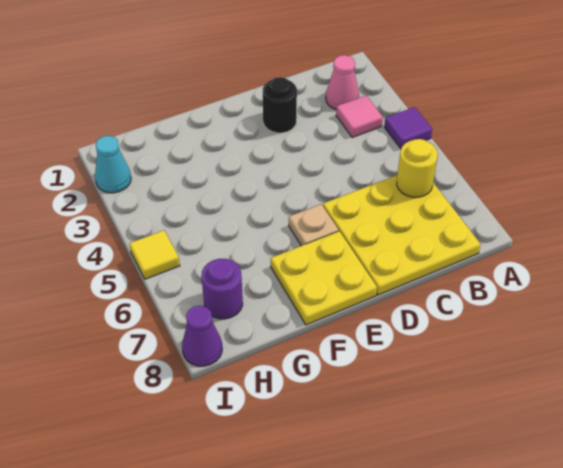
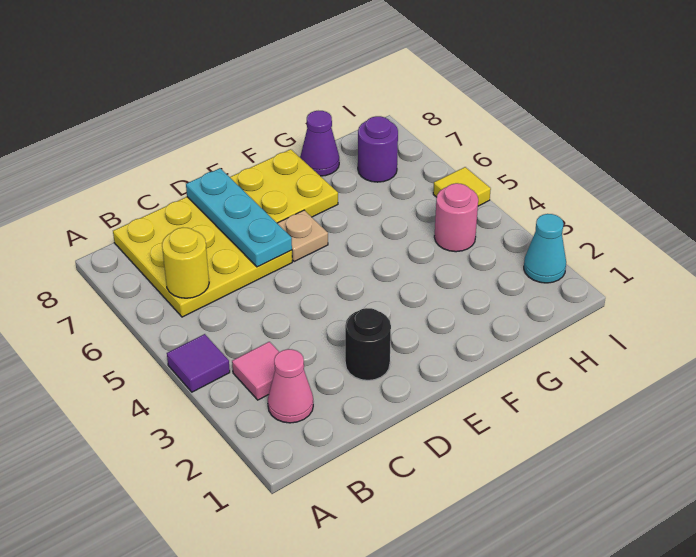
none -> cyan plate D6:D8 level 2
none -> pink round brick H4 level 1
purple cone I8 level 1 -> purple cone G8 level 1

